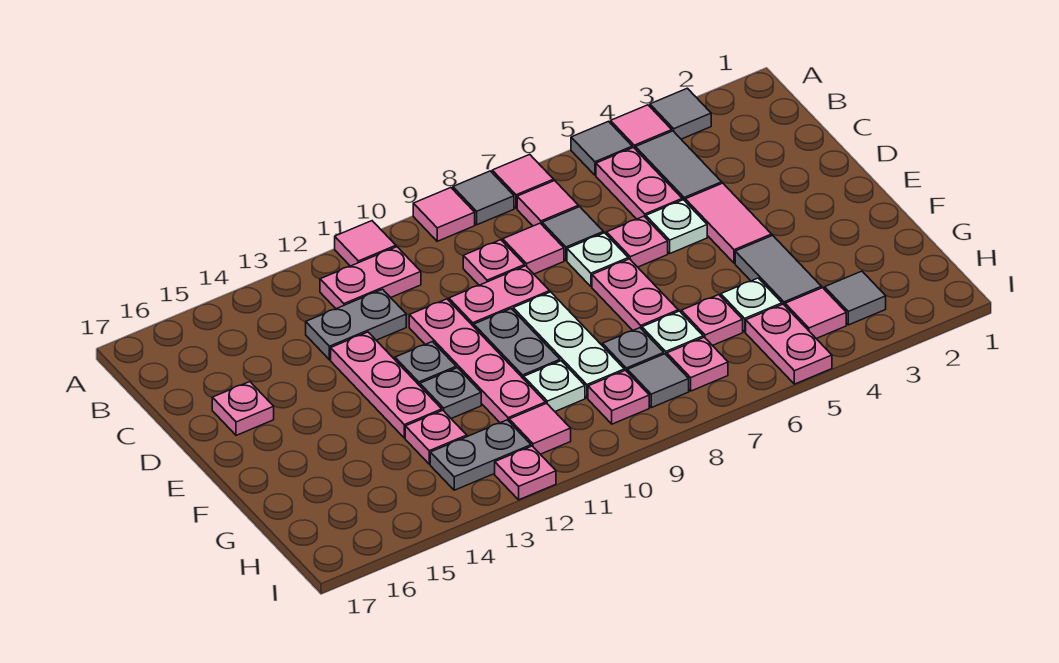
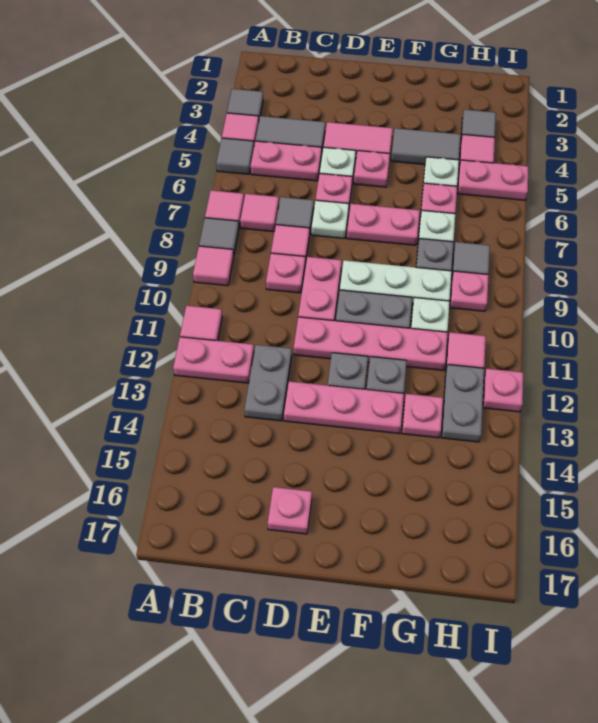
pink plate B11:B12 level 1 -> pink plate A12:B12 level 1
pink plate H7 level 1 -> pink plate E5 level 1

